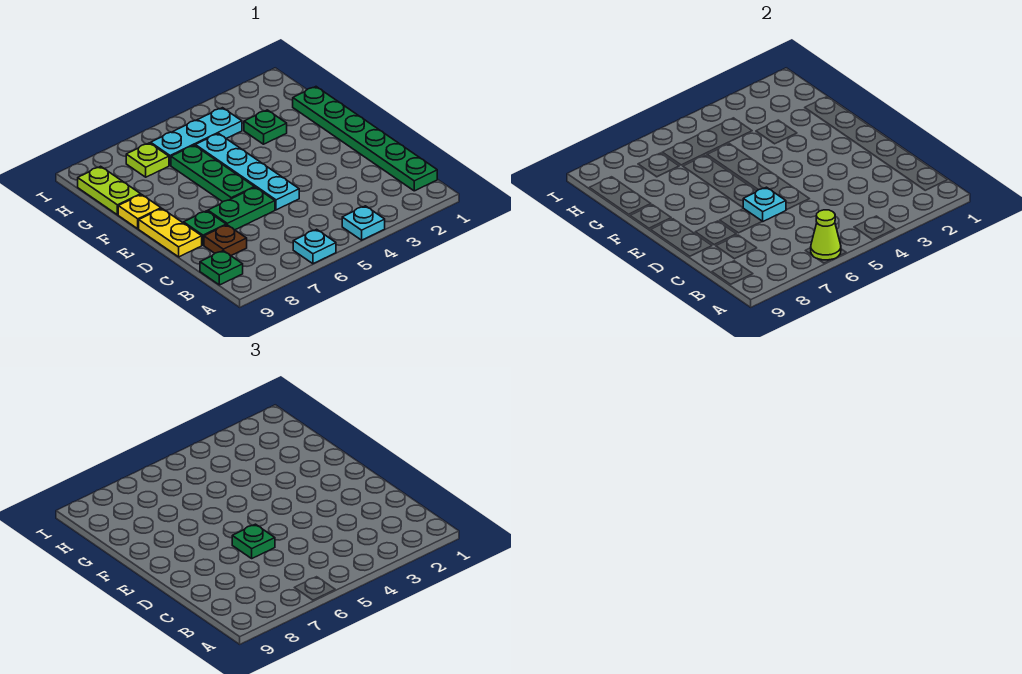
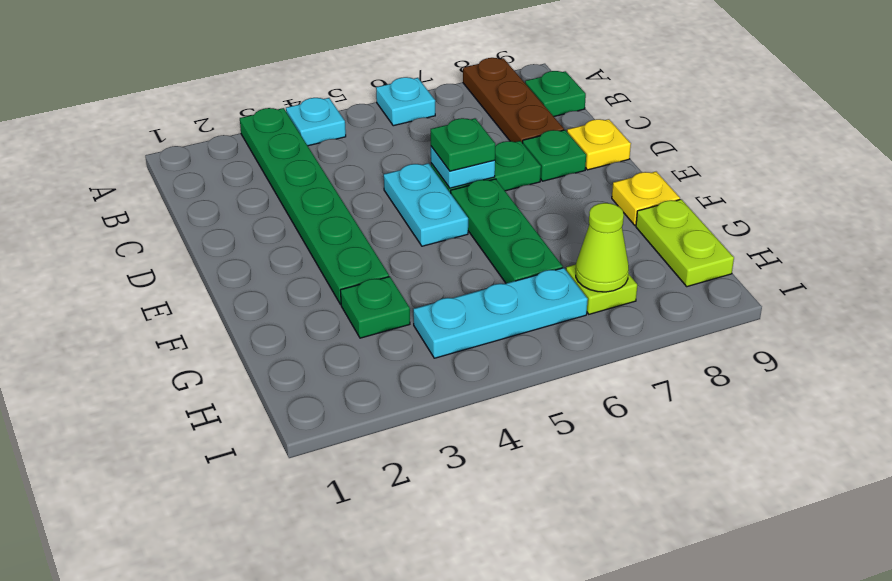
lime cone A6 level 2 -> lime cone H7 level 2
green plate B1:G1 level 1 -> green plate A3:F3 level 1
brown plate C8 level 1 -> brown plate A8:C8 level 1
cyan plate D5:G5 level 1 -> cyan plate D5:E5 level 1
yellow plate D9:E9 level 1 -> yellow plate D9 level 1

